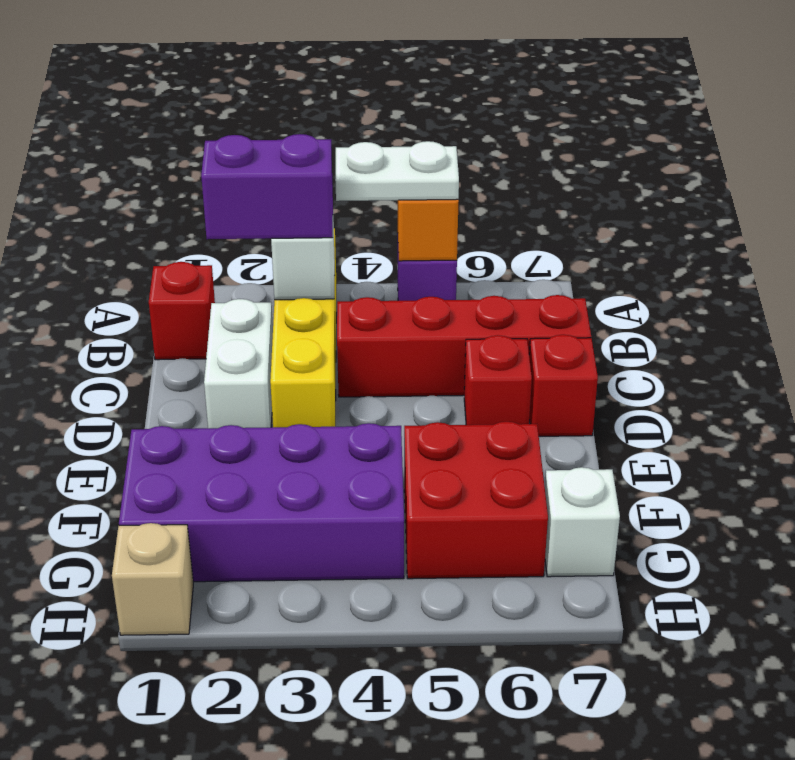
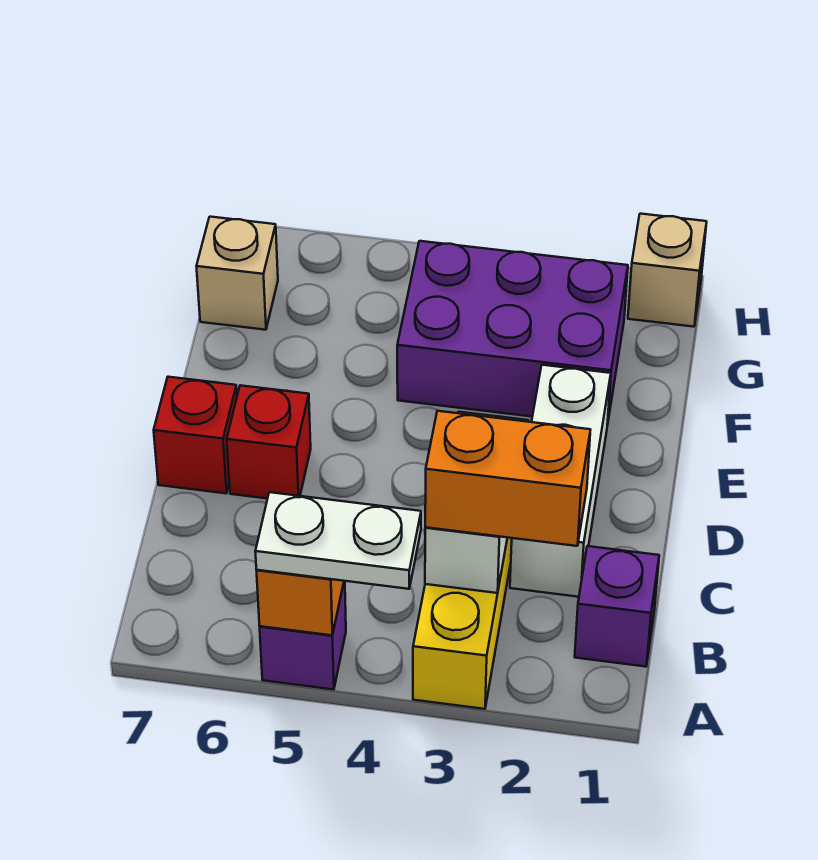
red brick B1 level 1 -> purple brick B1 level 1
purple brick B2:B3 level 3 -> orange brick B2:B3 level 3
white brick C2:D2 level 1 -> white brick C2:E2 level 1
red brick C4:C7 level 1 -> none
purple brick F1:G4 level 1 -> purple brick F2:G4 level 1
red brick F5:G6 level 1 -> none
white brick G7 level 1 -> tan brick G7 level 1

